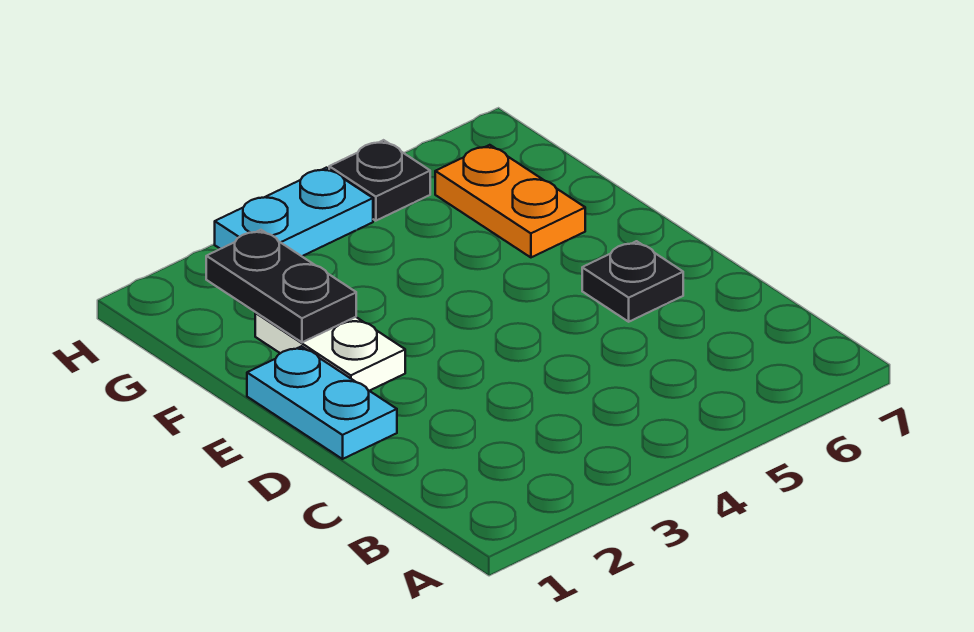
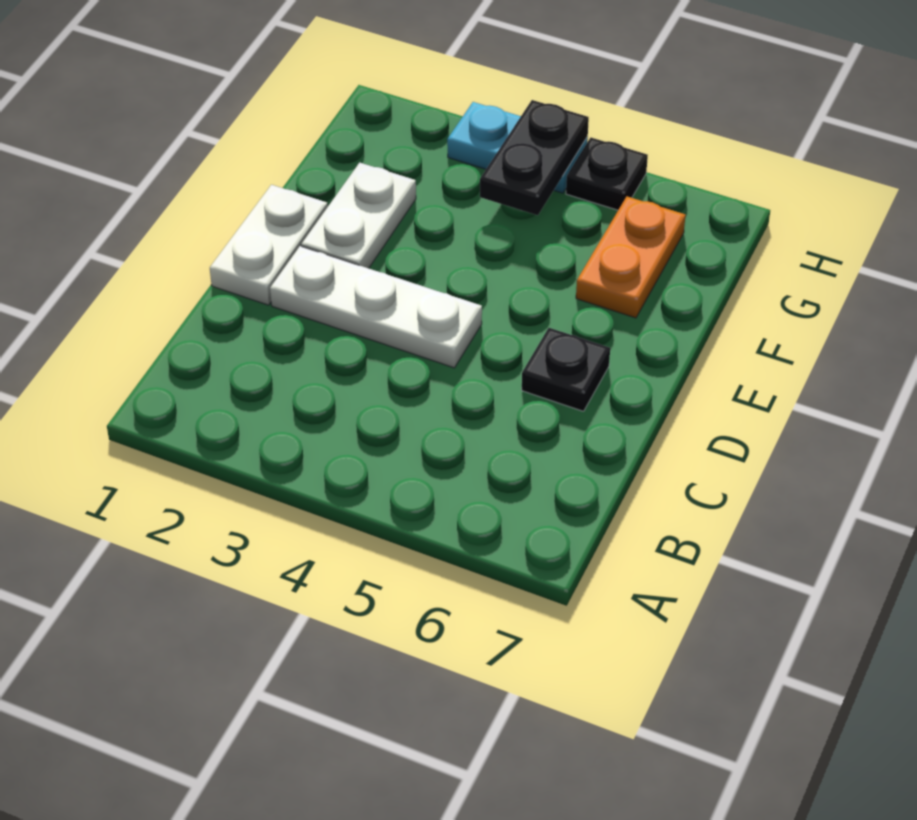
cyan plate D1:E1 level 1 -> white plate D1:E1 level 1
none -> white plate D2:D4 level 1
black plate F2:G2 level 2 -> black plate G4:H4 level 2

